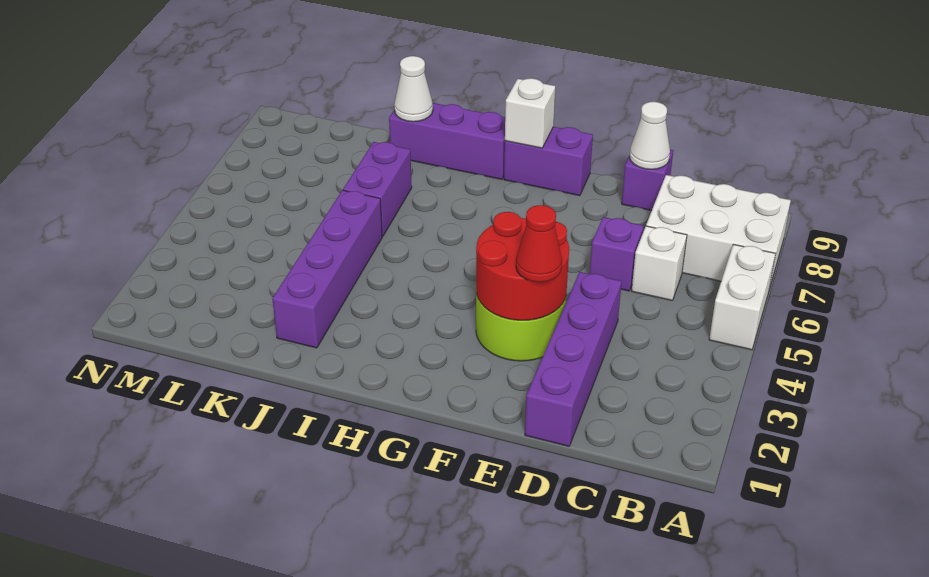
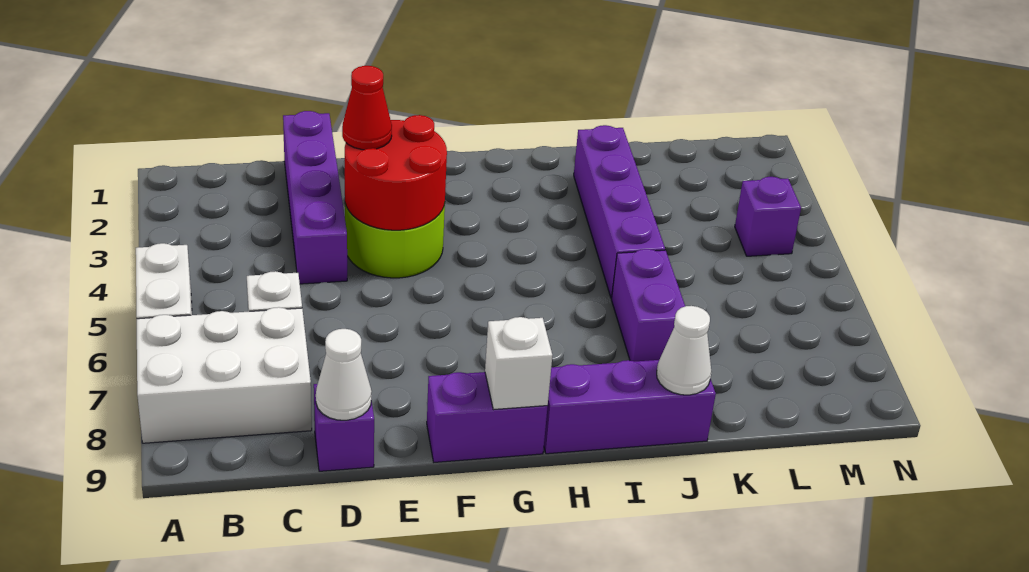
purple brick D6 level 1 -> purple brick M4 level 1

